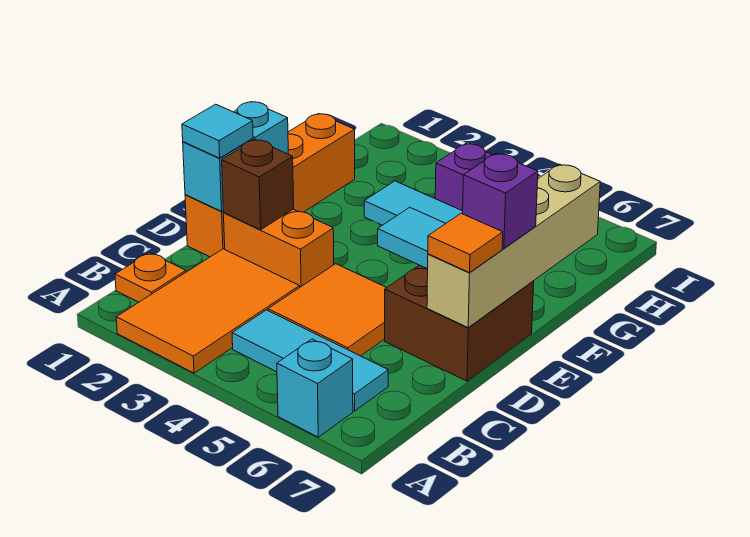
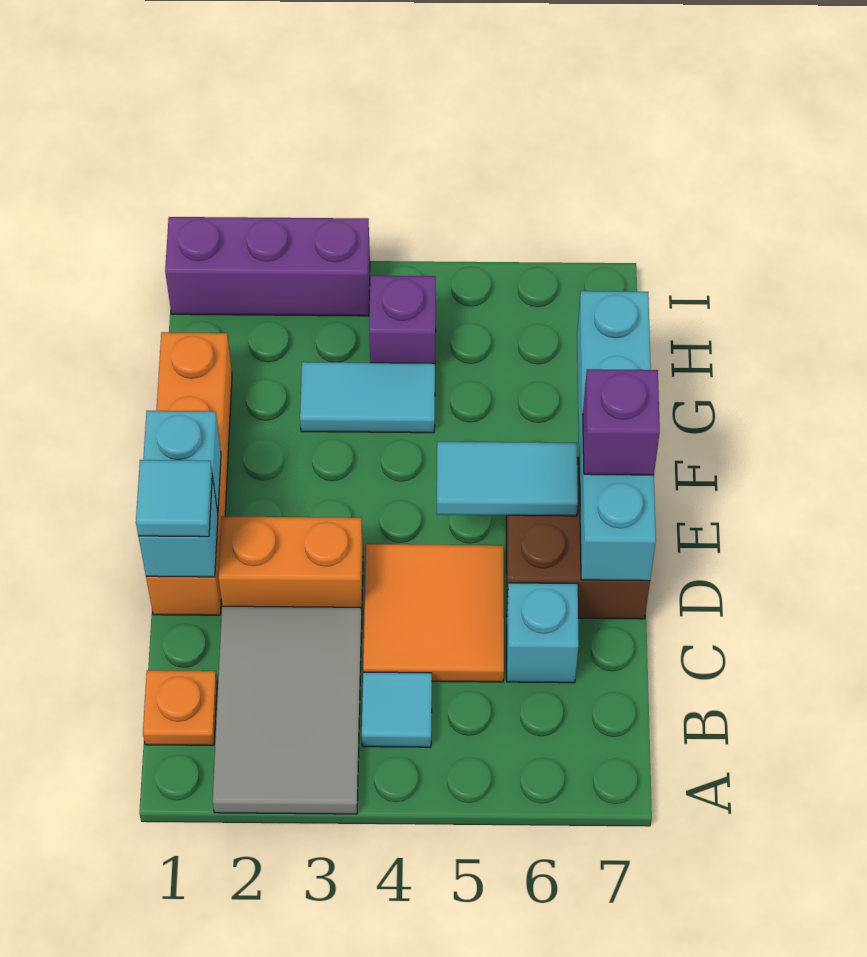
orange tile A2:C3 level 1 -> grey tile A2:C3 level 1
cyan brick A6 level 1 -> cyan brick C6 level 1
cyan tile B4:B6 level 1 -> cyan tile B4 level 1
brown brick D2 level 2 -> none
tan brick D7:G7 level 2 -> cyan brick D7:G7 level 2
orange tile D7 level 3 -> none
none -> purple brick I1:I3 level 1

